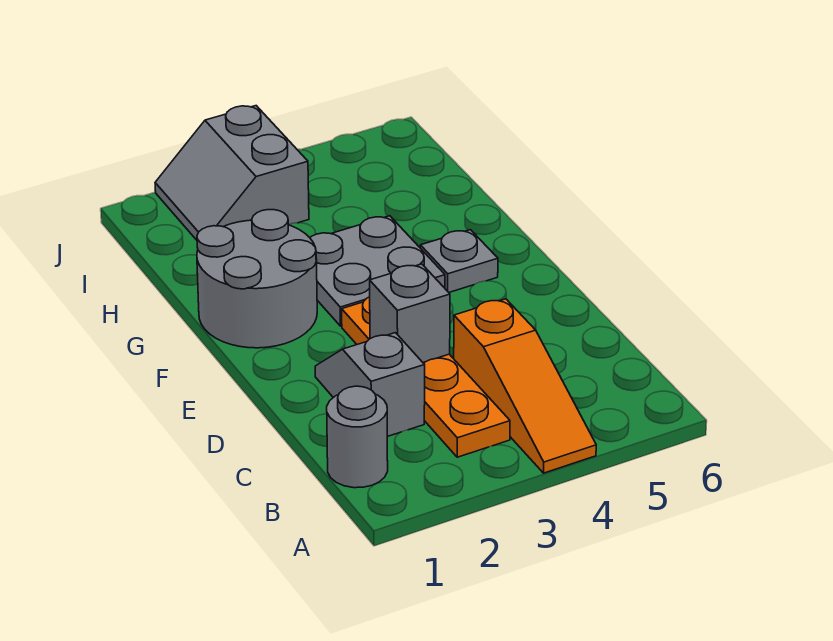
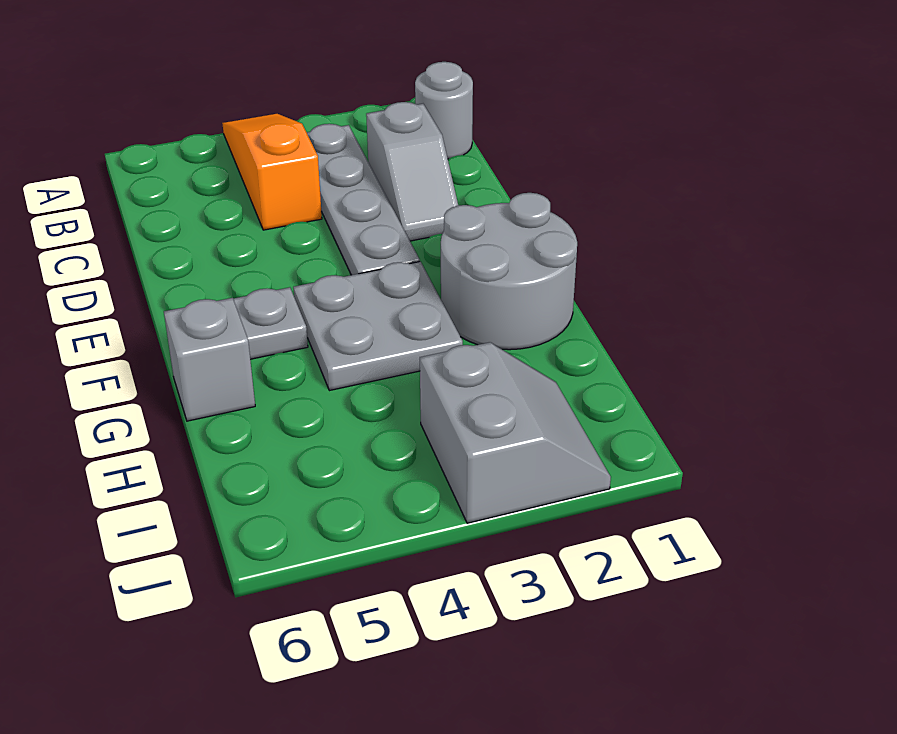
orange plate B3:E3 level 1 -> grey plate B3:E3 level 1
grey brick D3 level 2 -> grey brick G6 level 1

